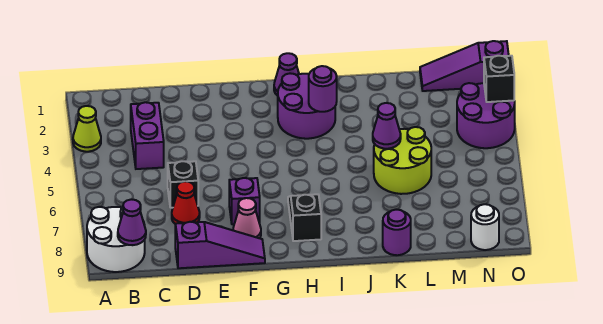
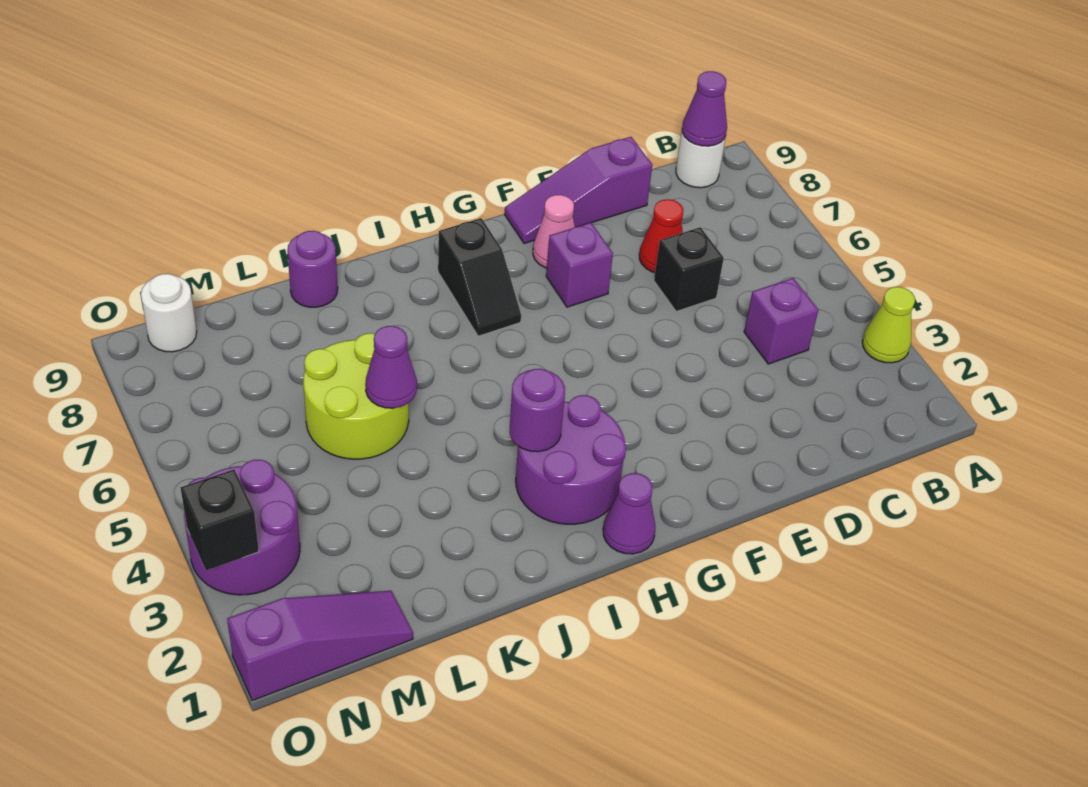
white round brick A8:B9 level 1 -> white round brick B9 level 1
purple brick C3:C4 level 1 -> purple brick C4 level 1

